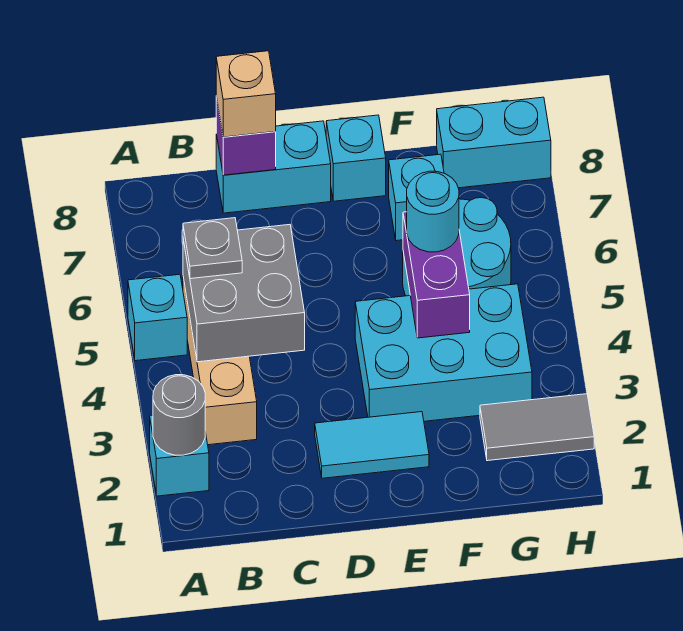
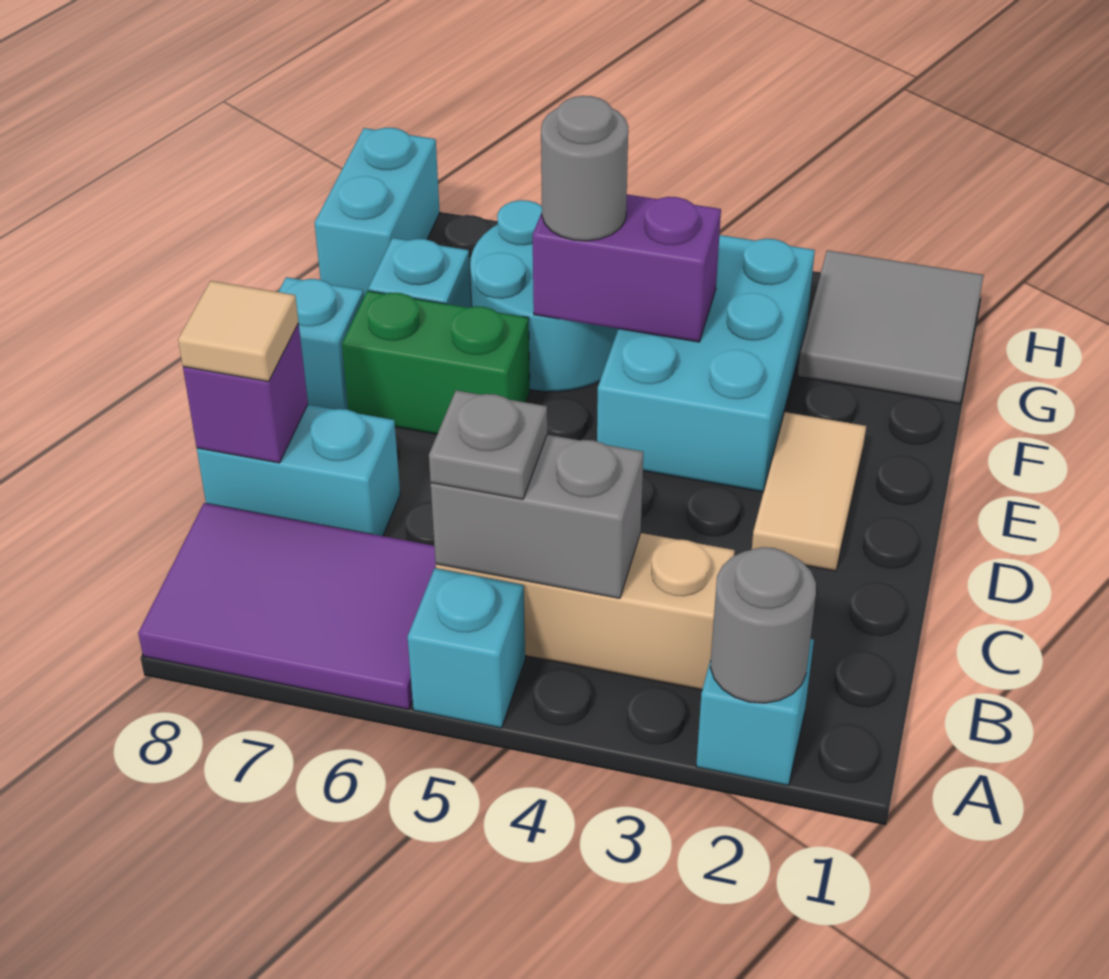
none -> purple tile A6:B8 level 1
grey brick B4:C5 level 2 -> grey brick B4:B5 level 2
cyan brick C8:D8 level 1 -> cyan brick C7:C8 level 1
tan brick C8 level 3 -> tan tile C8 level 3
cyan tile D2:E2 level 1 -> tan tile D2:E2 level 1
none -> green brick E6:E7 level 1
cyan round brick F5 level 3 -> grey round brick F5 level 3
grey tile G2:H2 level 1 -> grey tile G1:H2 level 1

